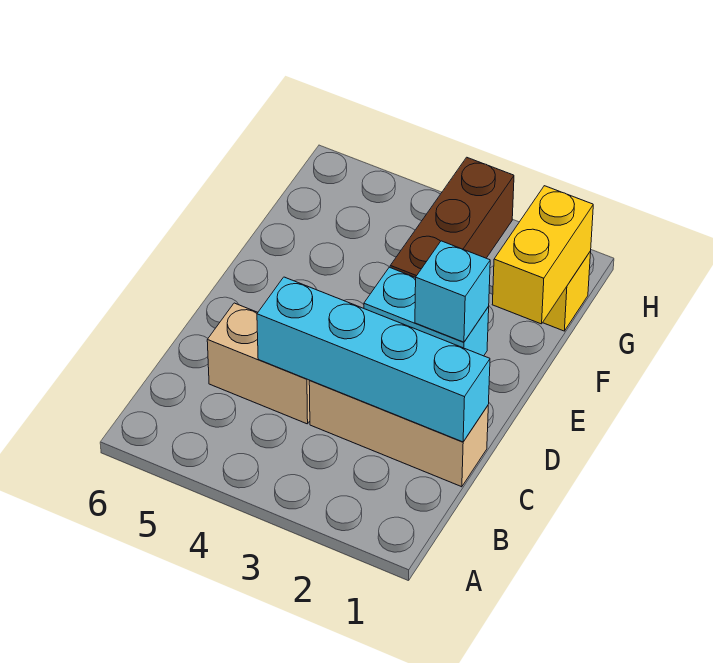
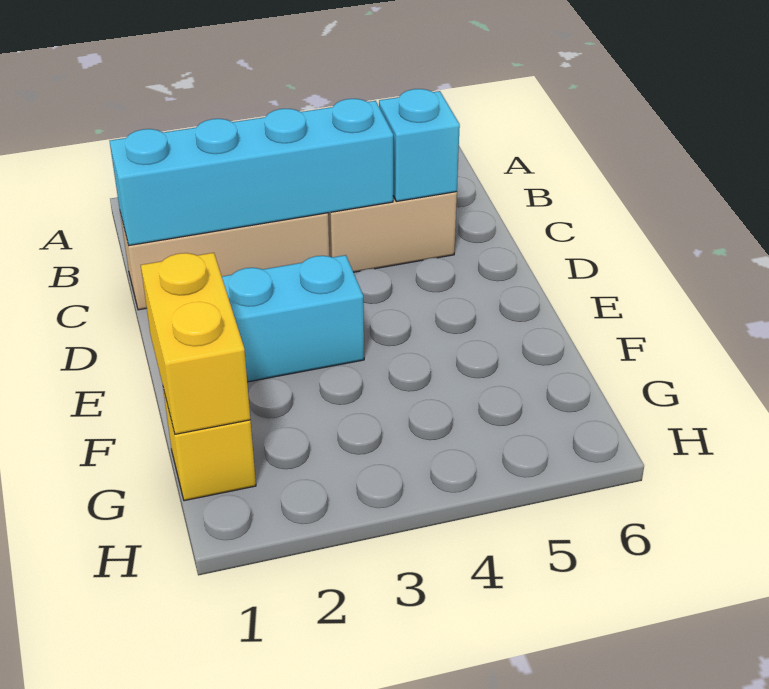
cyan brick E2 level 2 -> cyan brick C5 level 2
brown brick F3:H3 level 1 -> none

